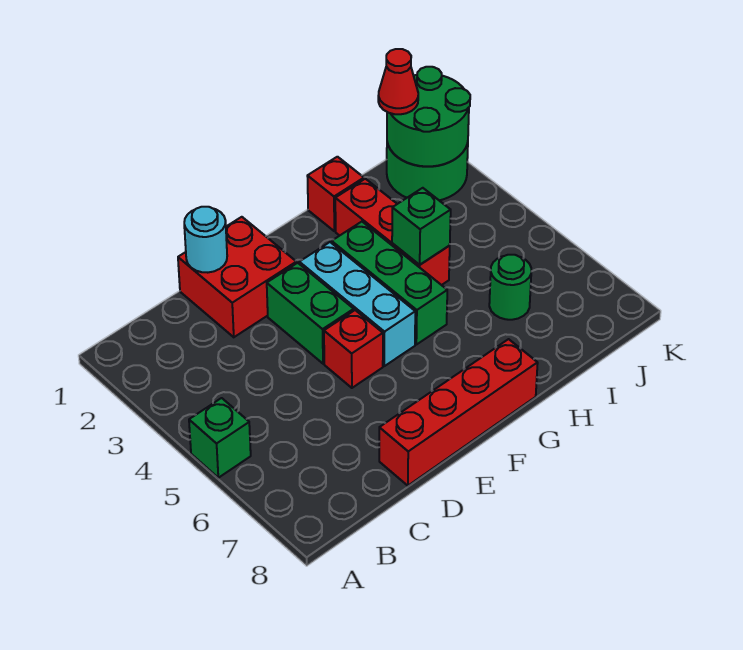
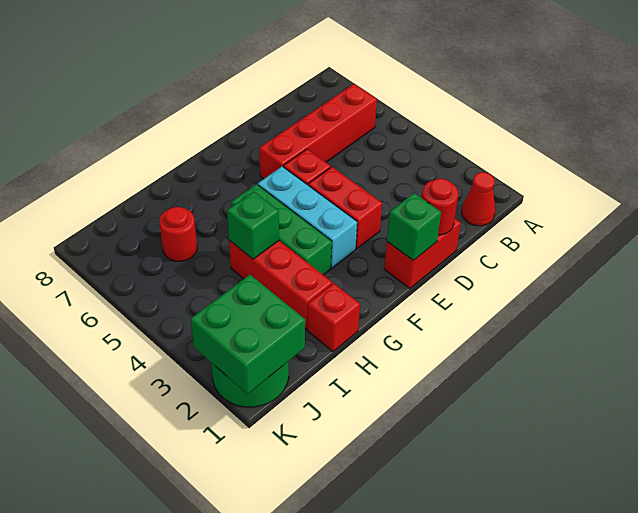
green brick A5 level 1 -> green brick E1 level 2
red brick D1:E2 level 1 -> red brick D1:E1 level 1
cyan round brick D1 level 2 -> red round brick D1 level 2
red brick D8:G8 level 1 -> red brick B6:E6 level 1
green brick E3:E4 level 1 -> red brick E3:E4 level 1
green round brick I6 level 1 -> red round brick I6 level 1
green round brick J1:K2 level 2 -> green brick J1:K2 level 2
red cone J1 level 3 -> red cone B1 level 1

